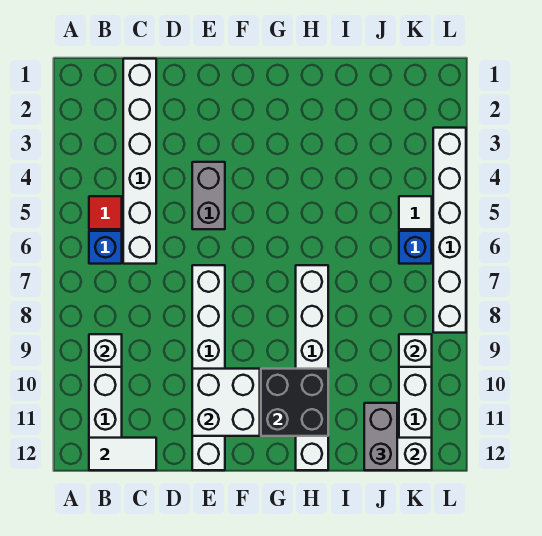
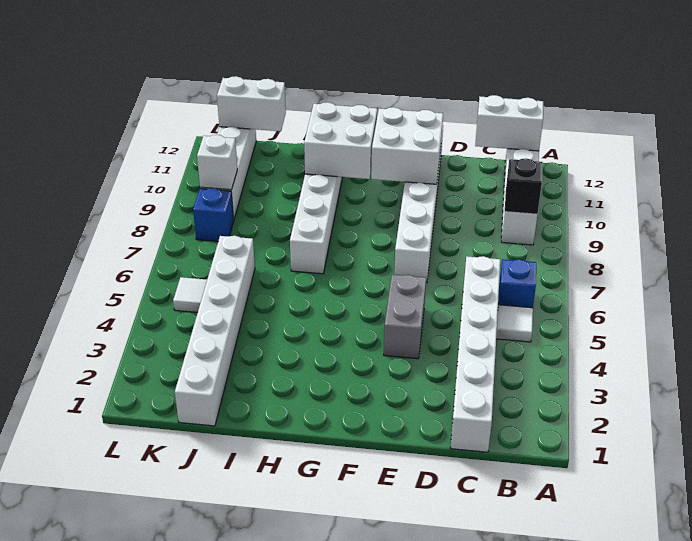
red tile B5 level 1 -> white tile B5 level 1
white brick B9 level 2 -> black brick B9 level 2
white tile B12:C12 level 2 -> white brick B12:C12 level 2
black brick G10:H11 level 2 -> white brick G10:H11 level 2
grey brick J11:J12 level 3 -> none
blue brick K6 level 1 -> blue brick K8 level 1
white brick L3:L8 level 1 -> white brick J1:J6 level 1

